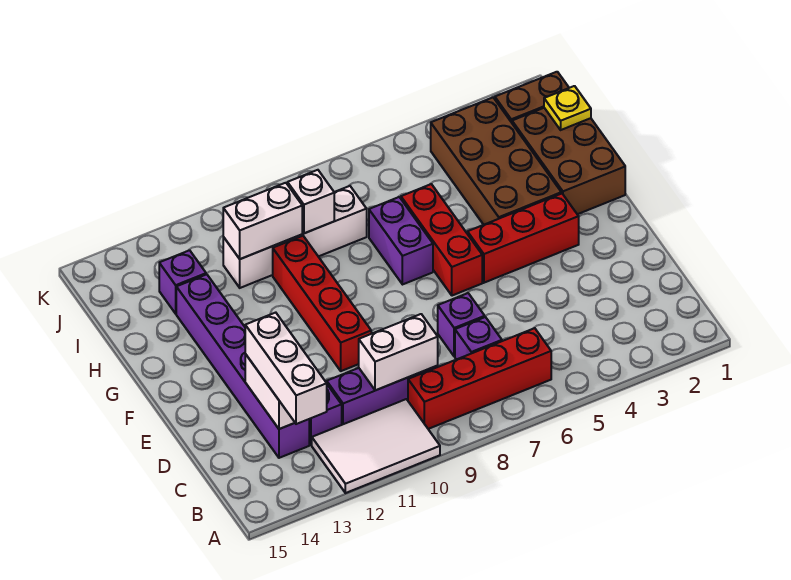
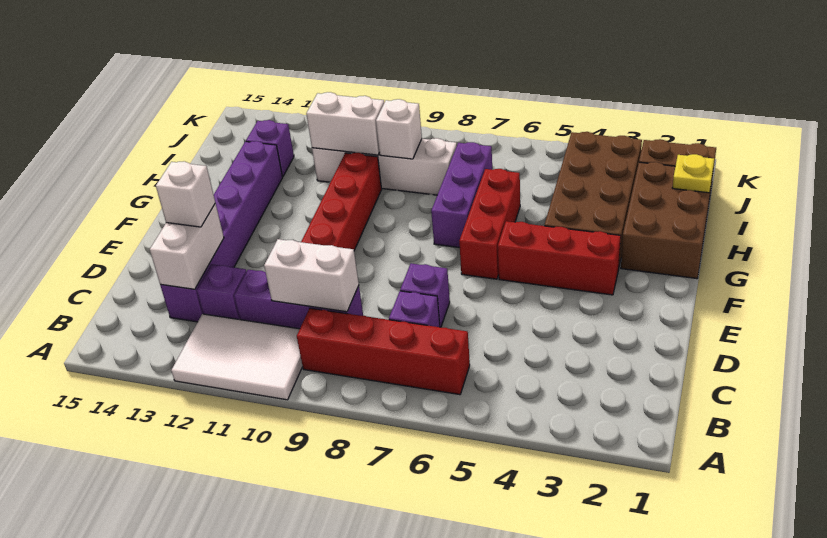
white brick B13:D13 level 3 -> white brick D13 level 3
purple brick G7:H7 level 1 -> purple brick G7:I7 level 1

